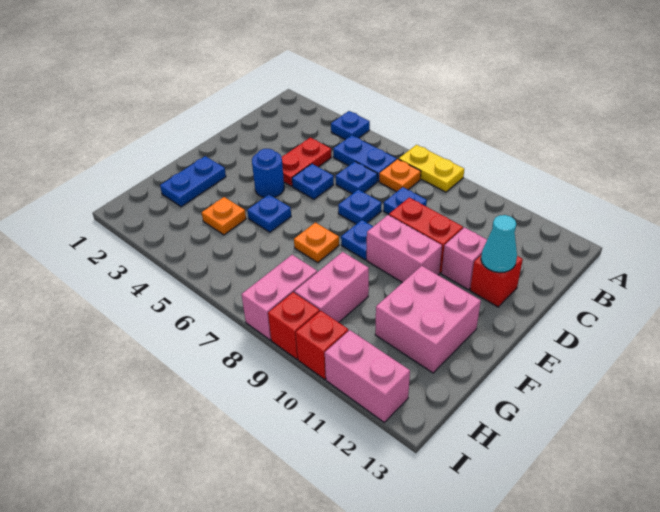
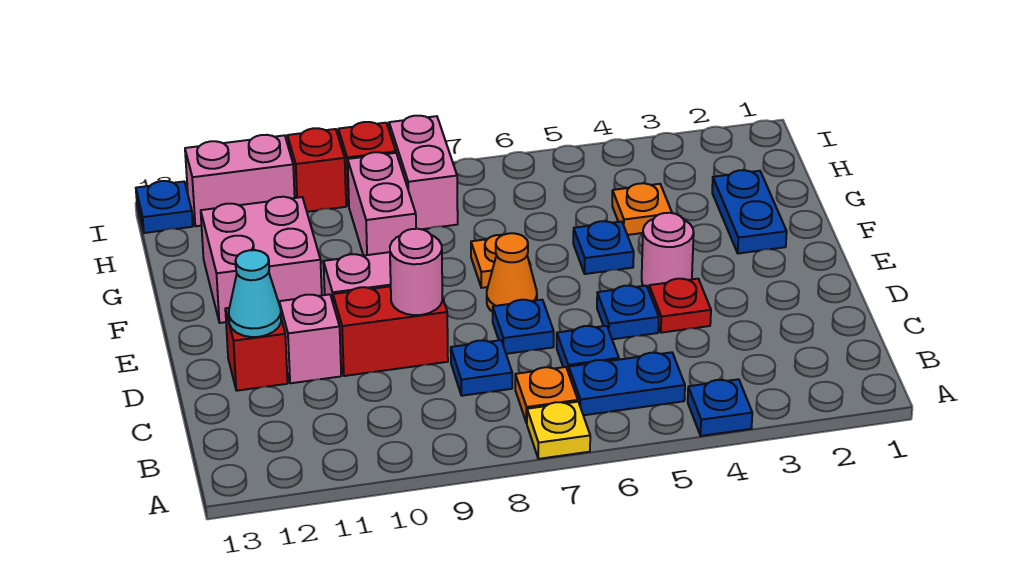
yellow plate A7:A8 level 1 -> yellow plate A7 level 1
red plate C4:D4 level 1 -> red plate D4 level 1
none -> pink round brick D9 level 2
blue round brick E4 level 1 -> pink round brick E4 level 1
none -> orange cone E7 level 1
blue plate E8 level 1 -> blue plate I13 level 1

